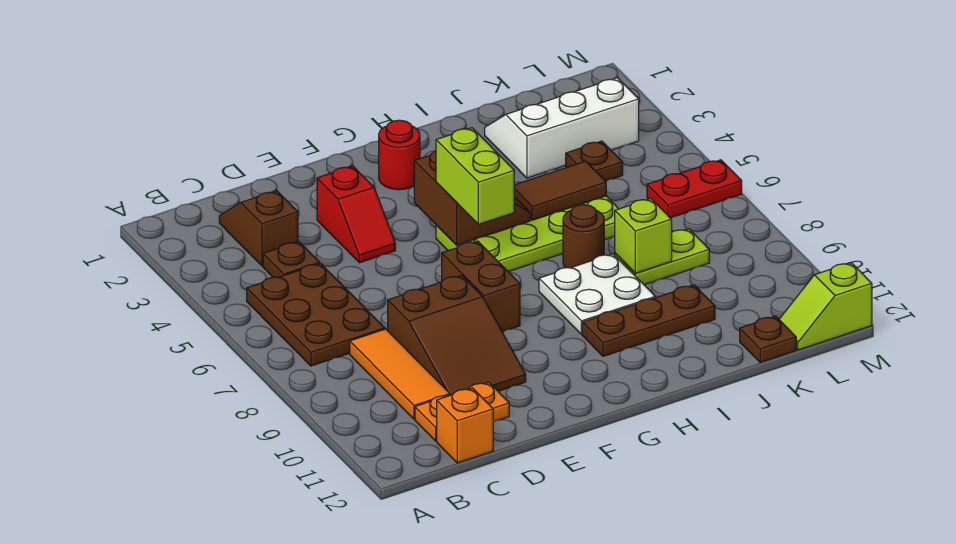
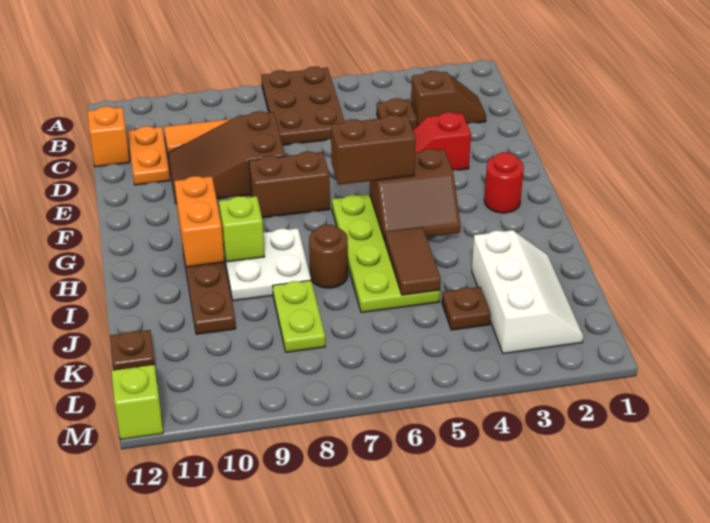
brown plate B5:C7 level 1 -> brown plate A6:C7 level 1
lime brick G5:G6 level 3 -> brown brick G5:G6 level 3
none -> orange brick G10:H10 level 2
lime brick J8 level 2 -> lime brick H9 level 2
red plate L6:M6 level 1 -> none

